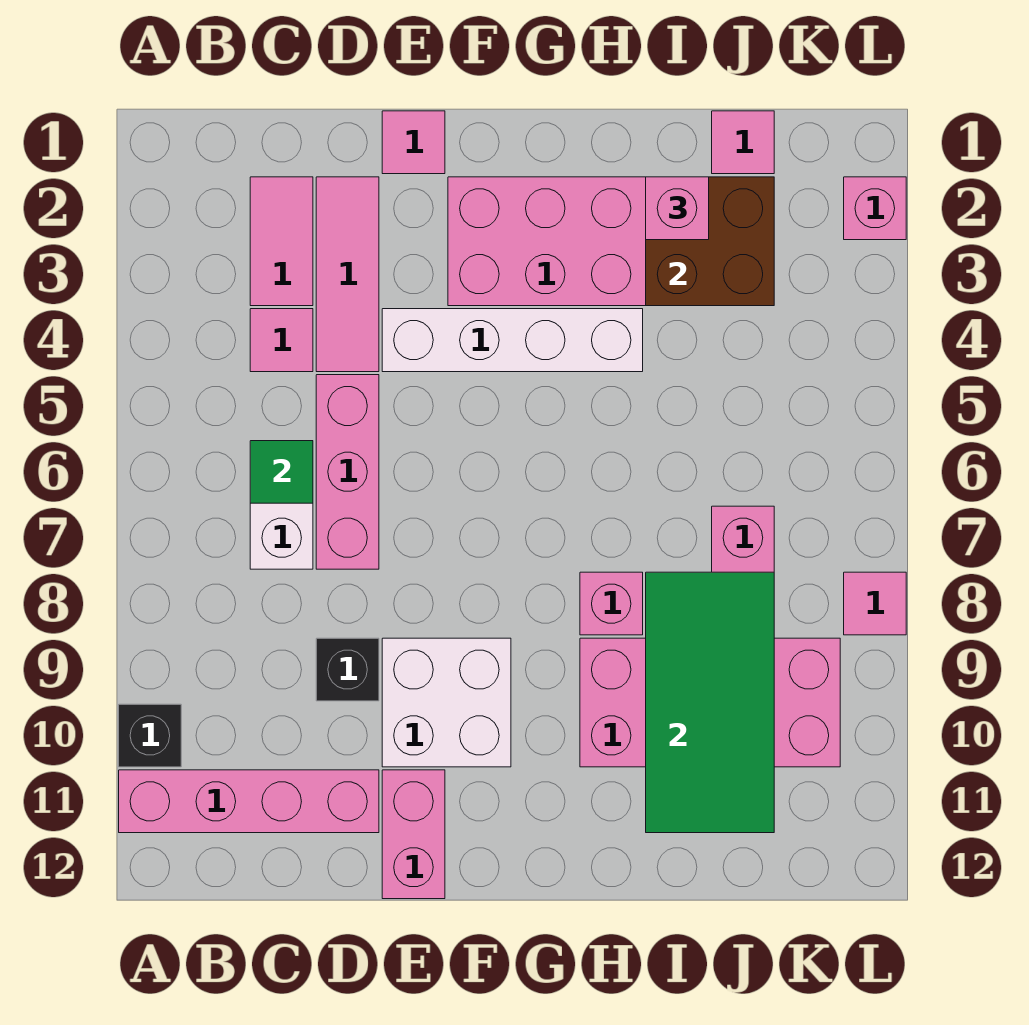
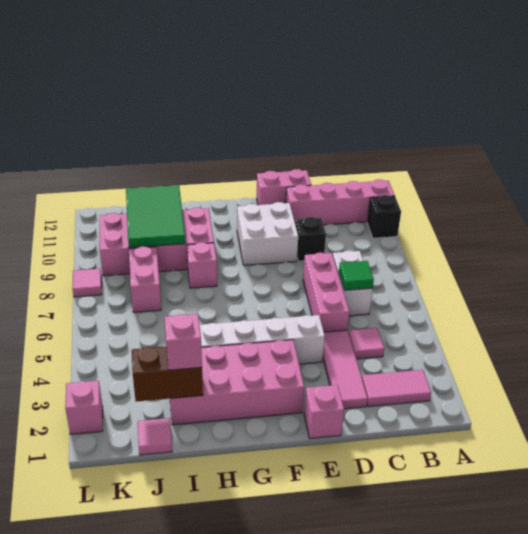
pink tile C2:C3 level 1 -> pink tile B2:C2 level 1
pink tile E1 level 1 -> pink brick E1 level 1
pink brick E11:E12 level 1 -> pink brick D12:E12 level 1
brown brick I2:J3 level 2 -> brown brick I2:J2 level 2
green tile I8:J11 level 2 -> green tile I9:J11 level 2

